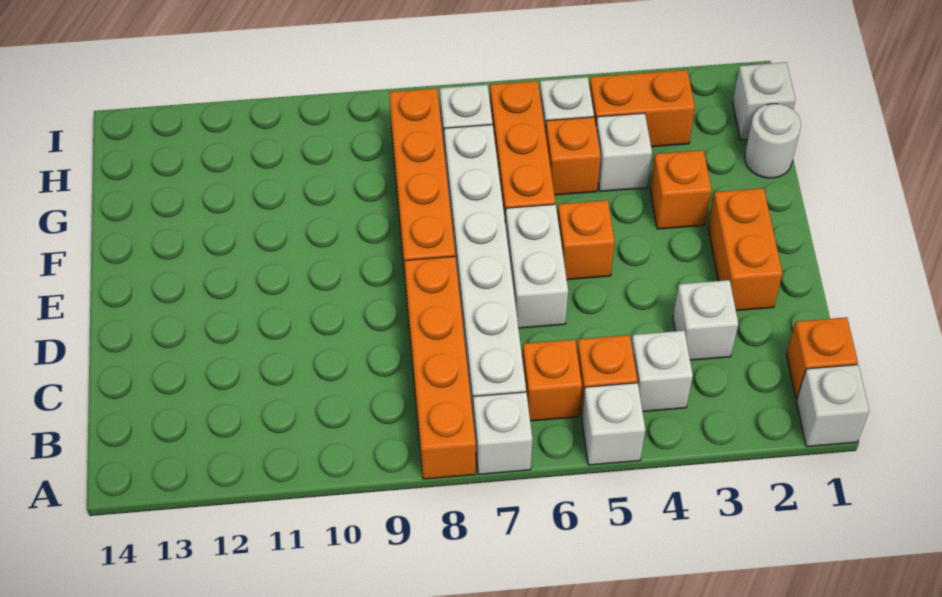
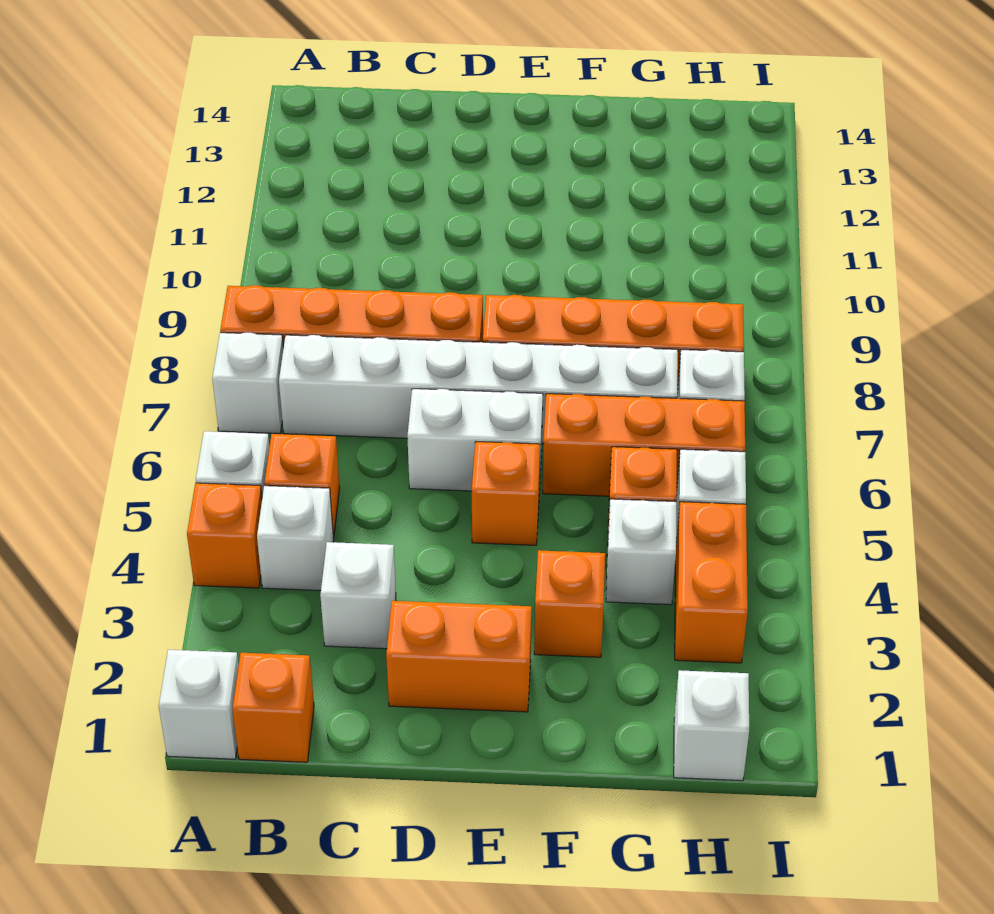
orange brick B6 level 1 -> orange brick A4 level 1
white round brick G1 level 1 -> none

